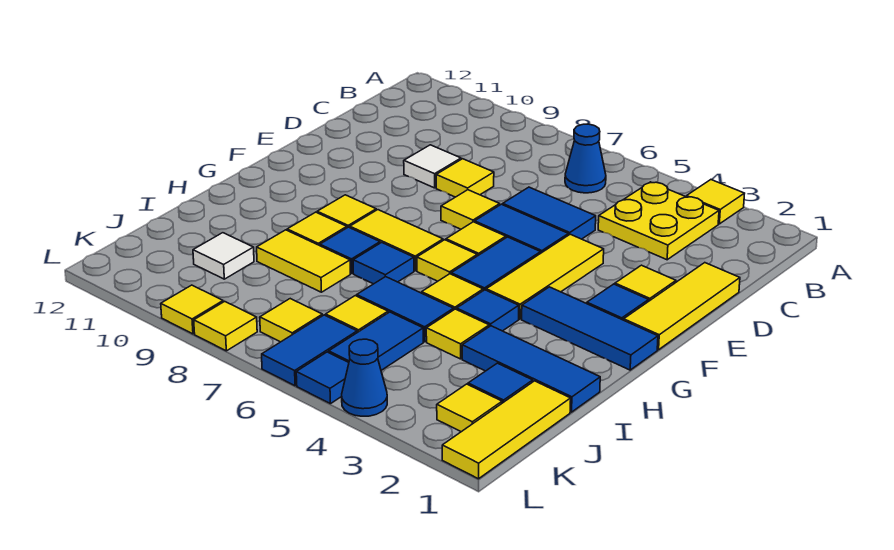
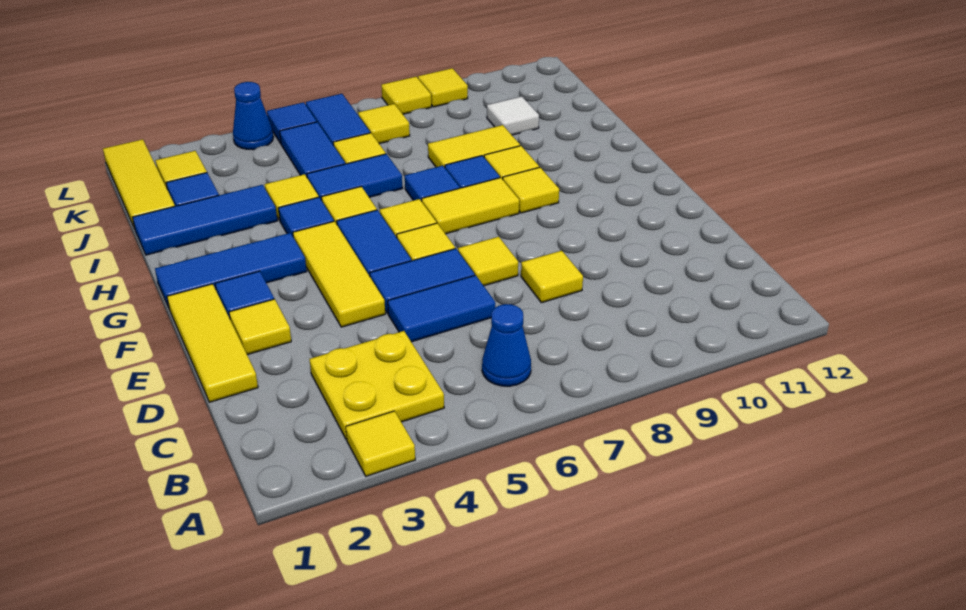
white tile D9 level 1 -> none

